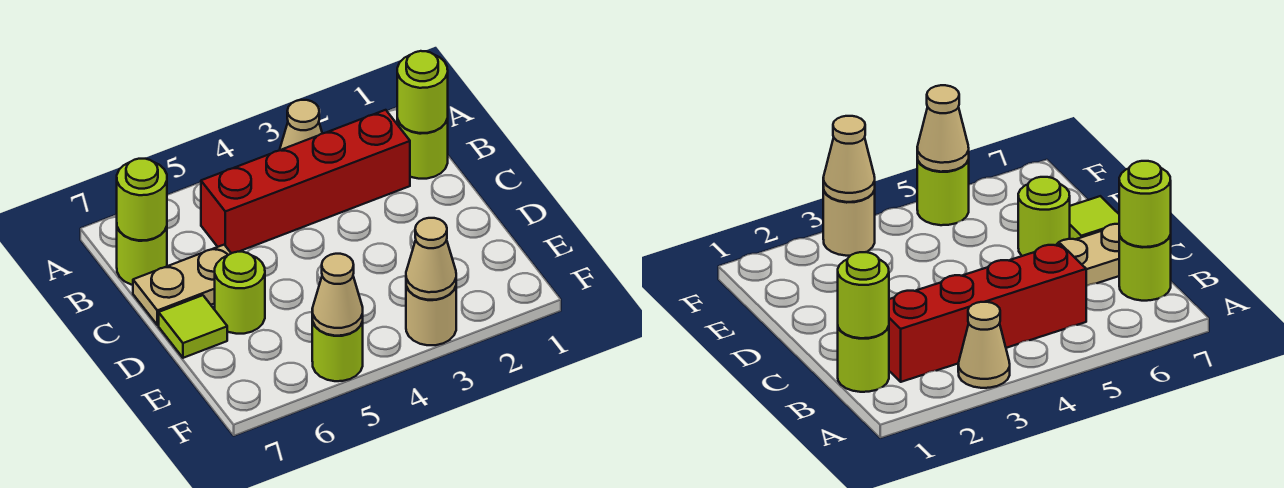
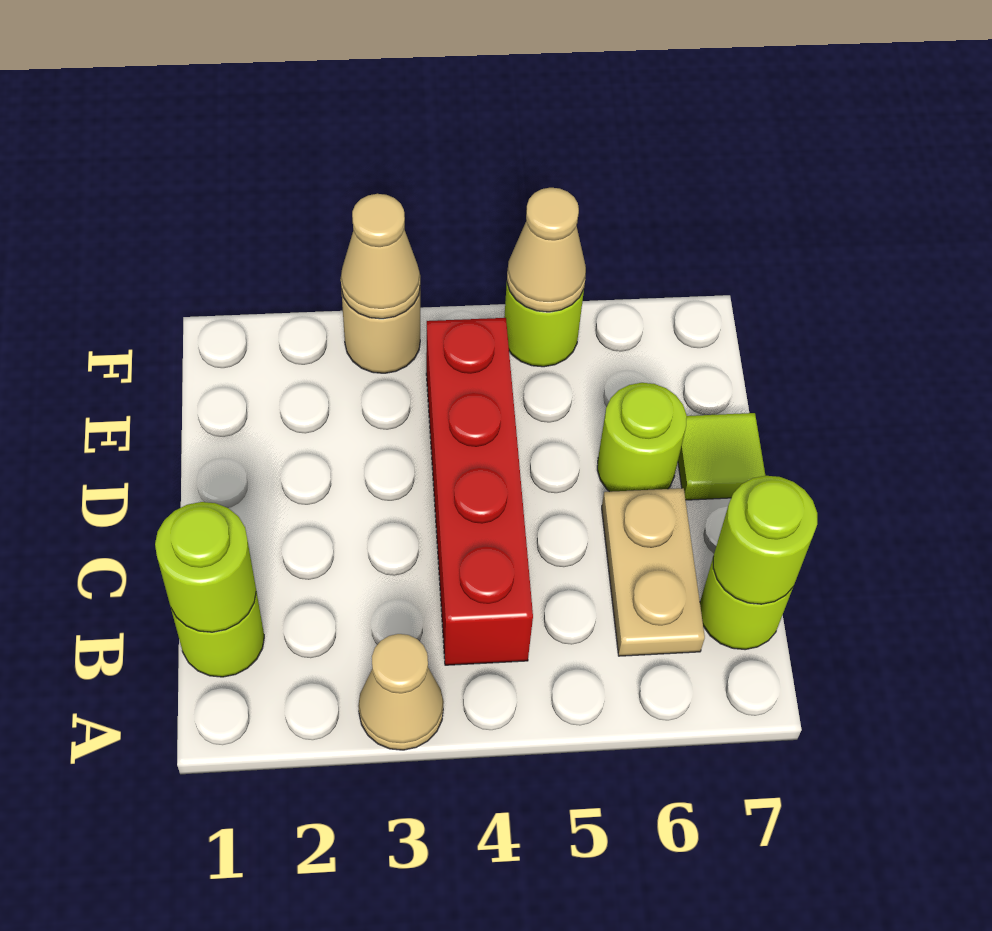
red brick B2:B5 level 1 -> red brick B4:E4 level 1
tan plate C6:C7 level 1 -> tan plate B6:C6 level 1

